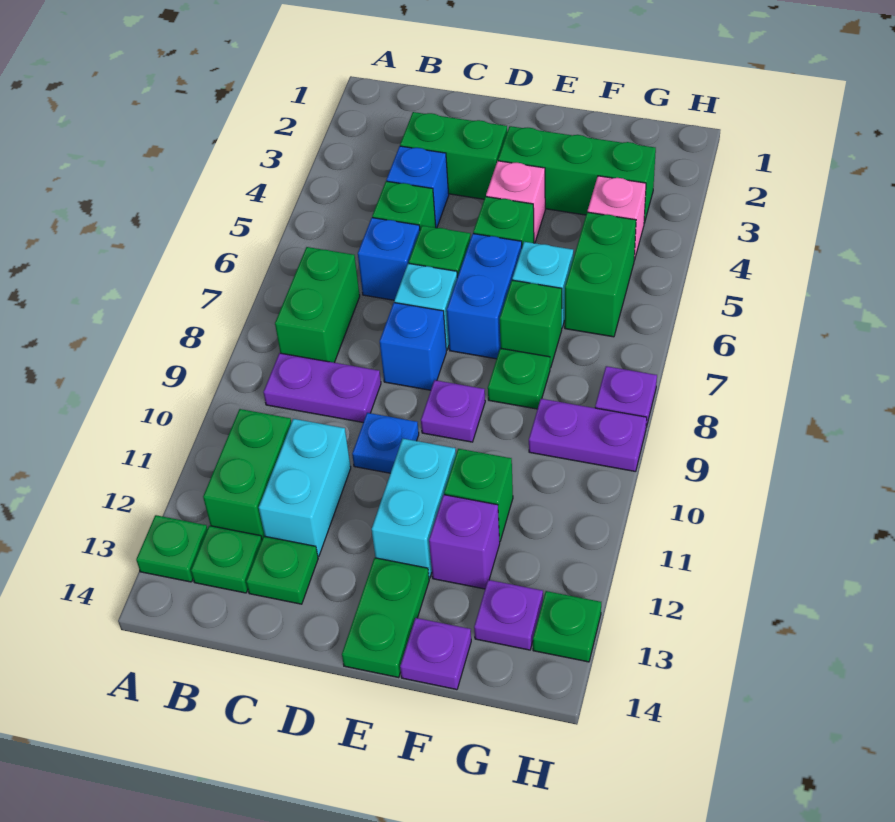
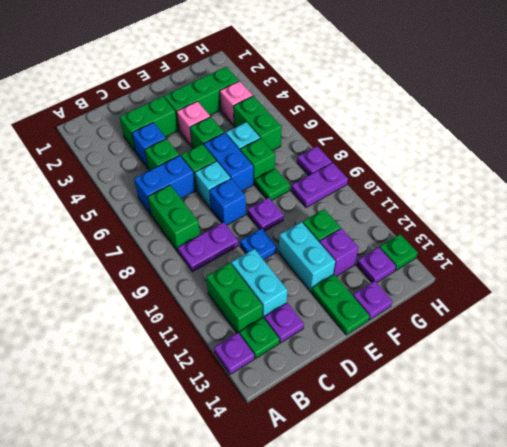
green plate A13 level 1 -> purple plate A13 level 1
blue brick C6 level 1 -> blue brick B6:C6 level 1
green plate C13 level 1 -> purple plate C13 level 1

